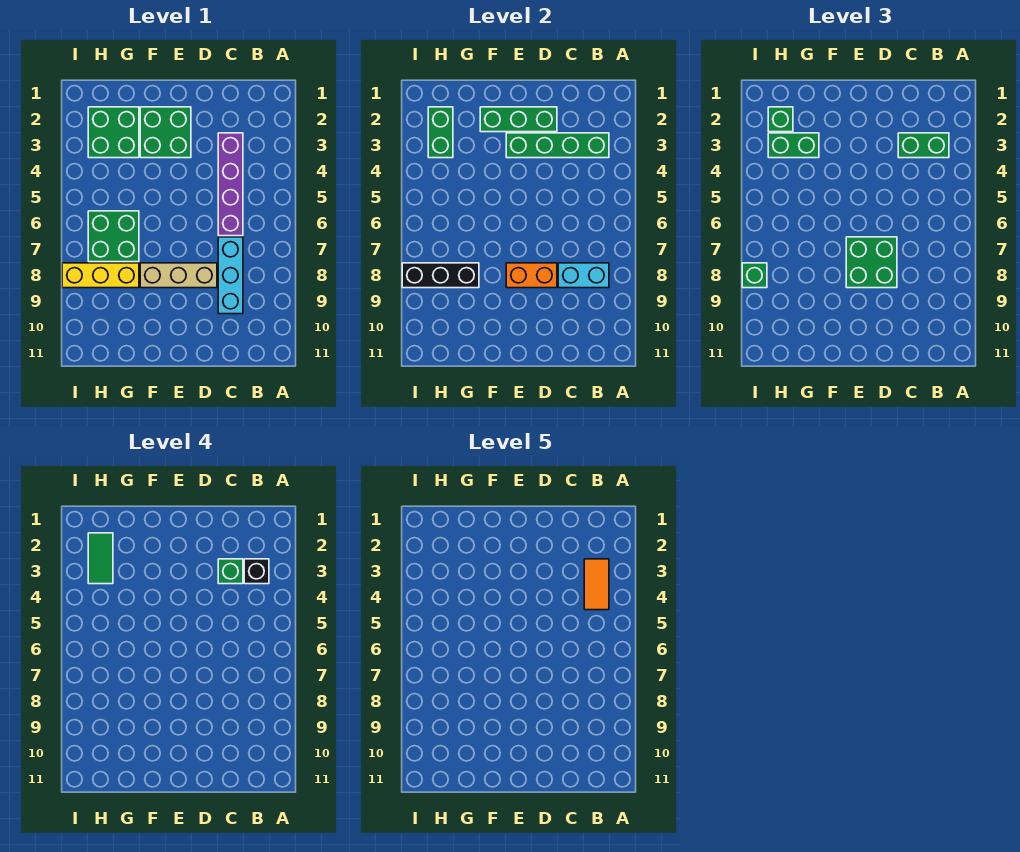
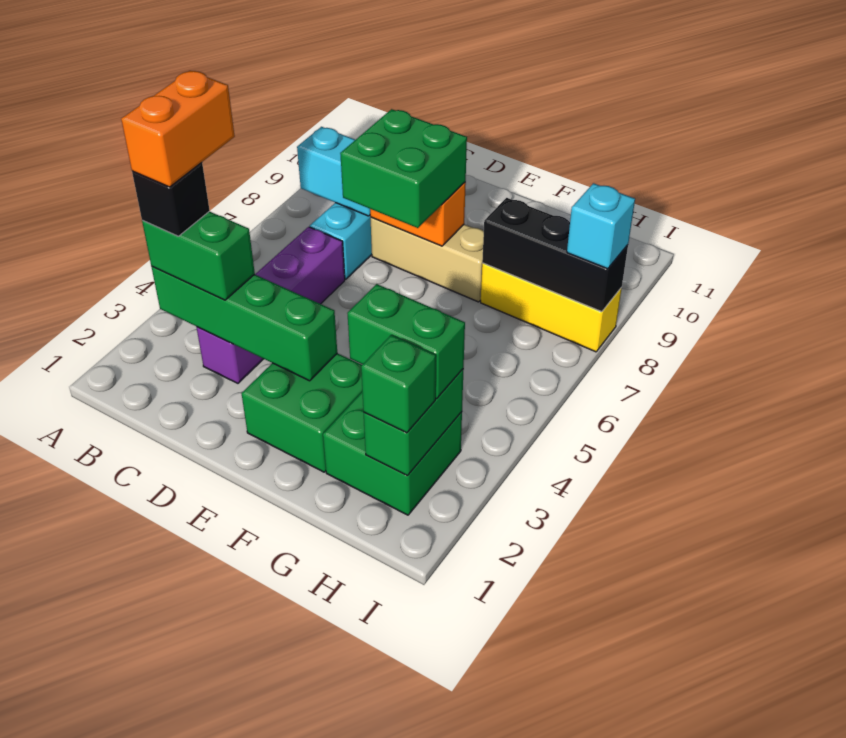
orange tile B3:B4 level 5 -> orange brick B3:B4 level 5
green brick C3 level 4 -> none
green brick D2:F2 level 2 -> none
green brick G6:H7 level 1 -> none
green tile H2:H3 level 4 -> none
green brick I8 level 3 -> cyan brick I8 level 3

